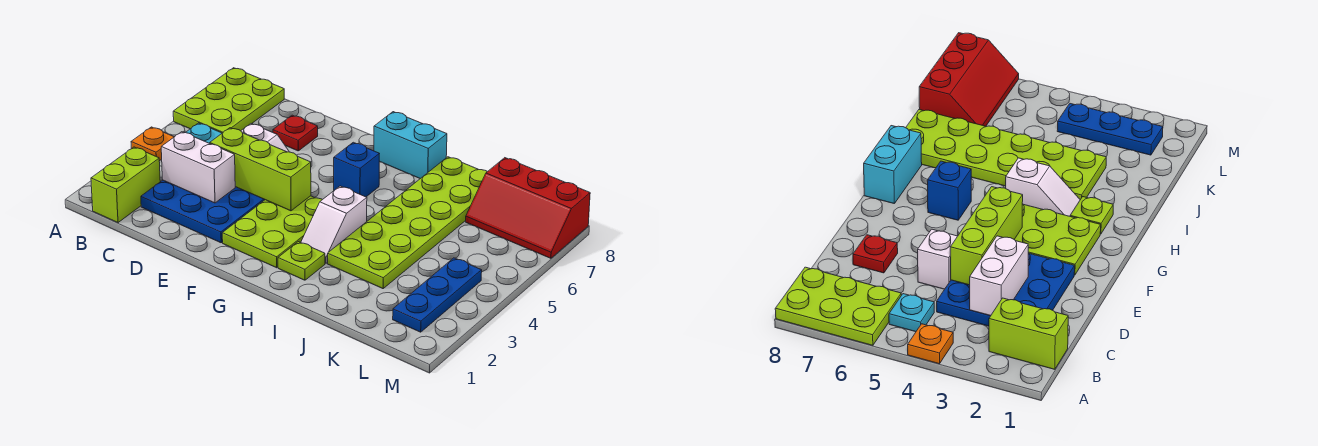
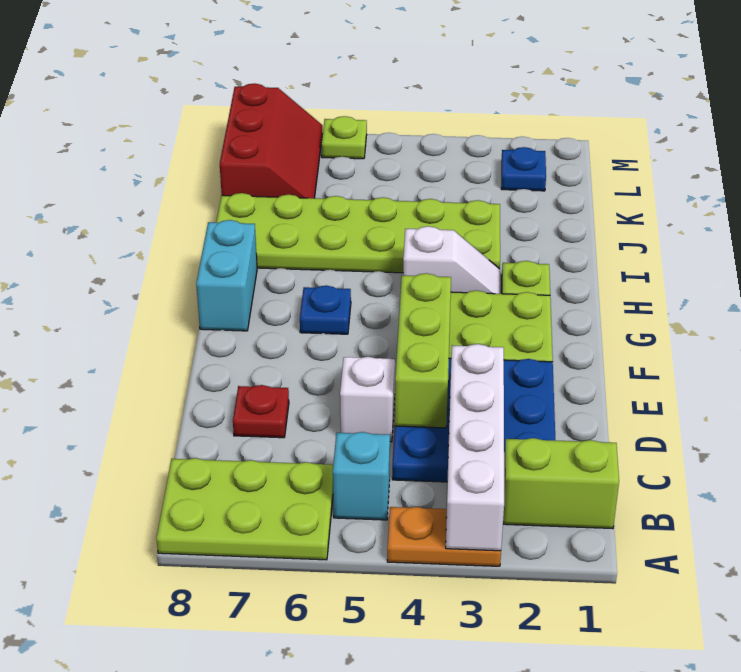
orange plate A4 level 1 -> orange plate A3:A4 level 1
cyan plate B5 level 1 -> cyan brick B5 level 1
white brick C3:D3 level 2 -> white brick A3:D3 level 2
blue brick G6 level 1 -> blue plate G6 level 1
blue plate L2:L4 level 1 -> blue plate L2 level 1
none -> lime plate M6 level 1

